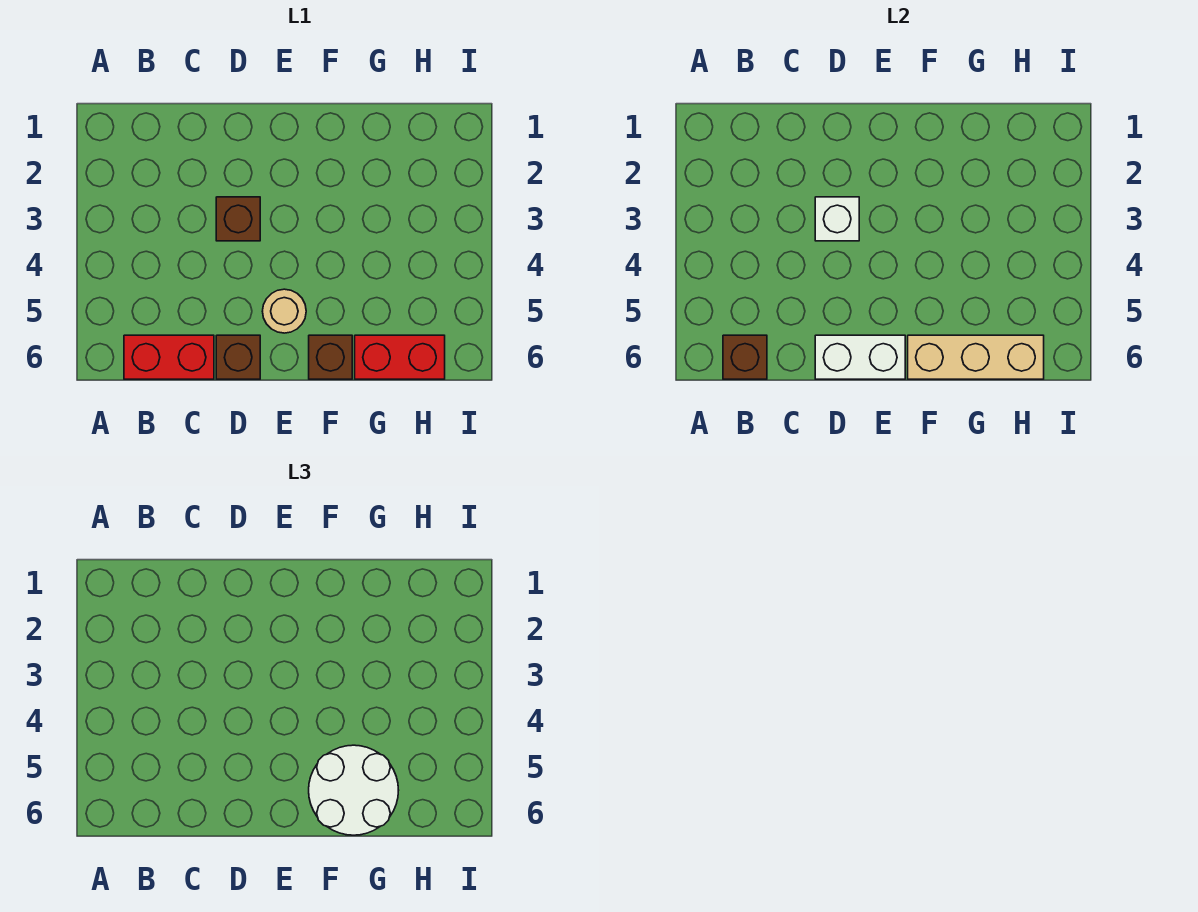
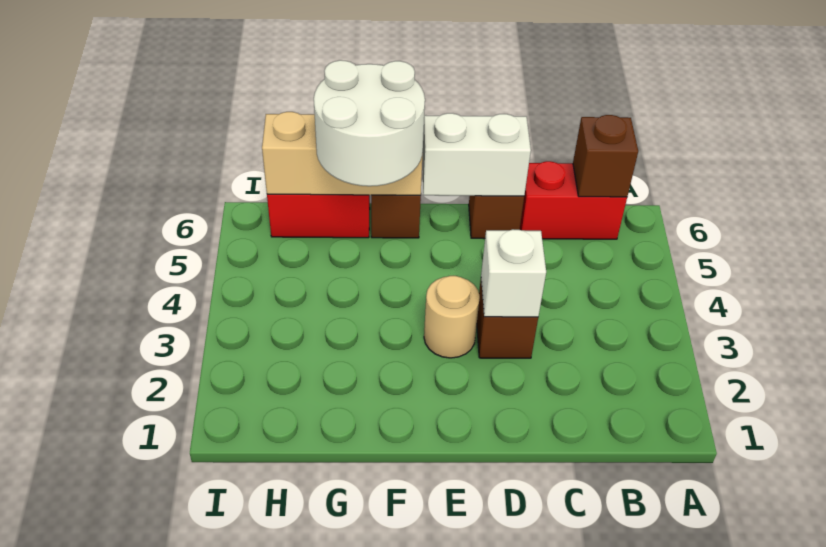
tan round brick E5 level 1 -> tan round brick E3 level 1

